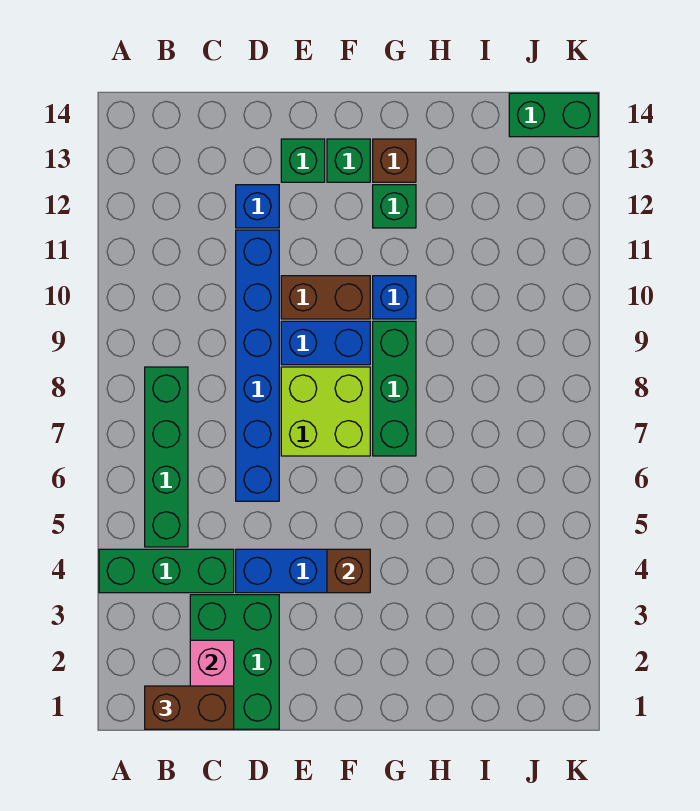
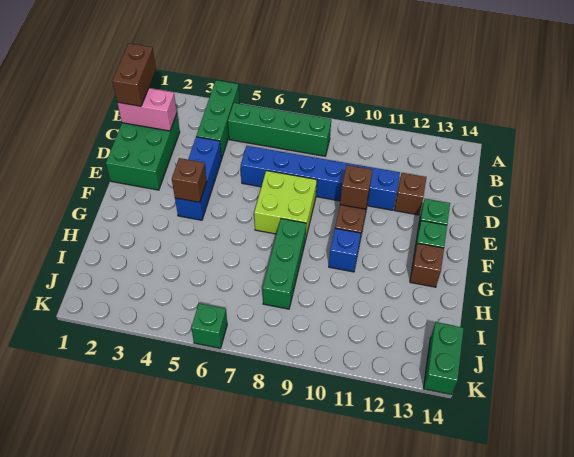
green brick C1:D3 level 1 -> green brick C1:E2 level 1
blue brick D12 level 1 -> brown brick D12 level 1
blue brick E9:F9 level 1 -> none
none -> brown brick E10 level 2
green brick G7:G9 level 1 -> green brick G8:I8 level 1
green brick G12 level 1 -> green brick K6 level 1

